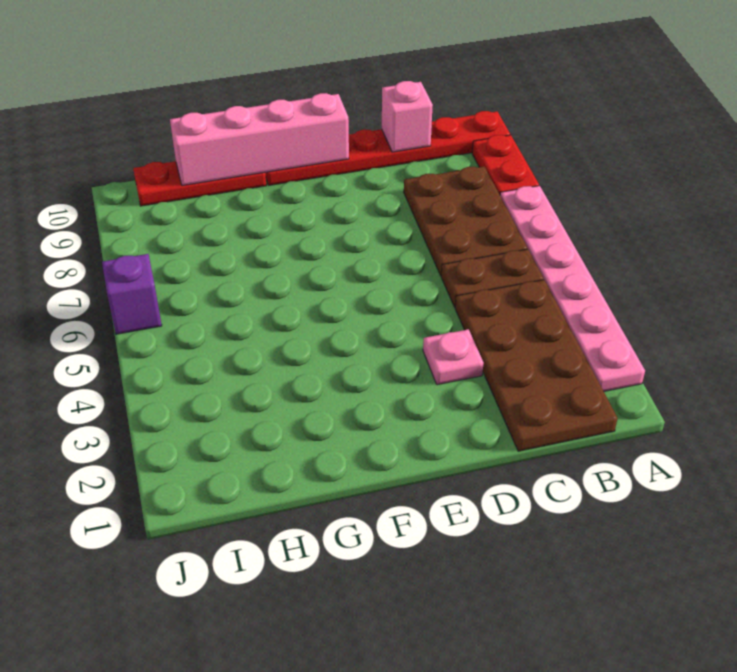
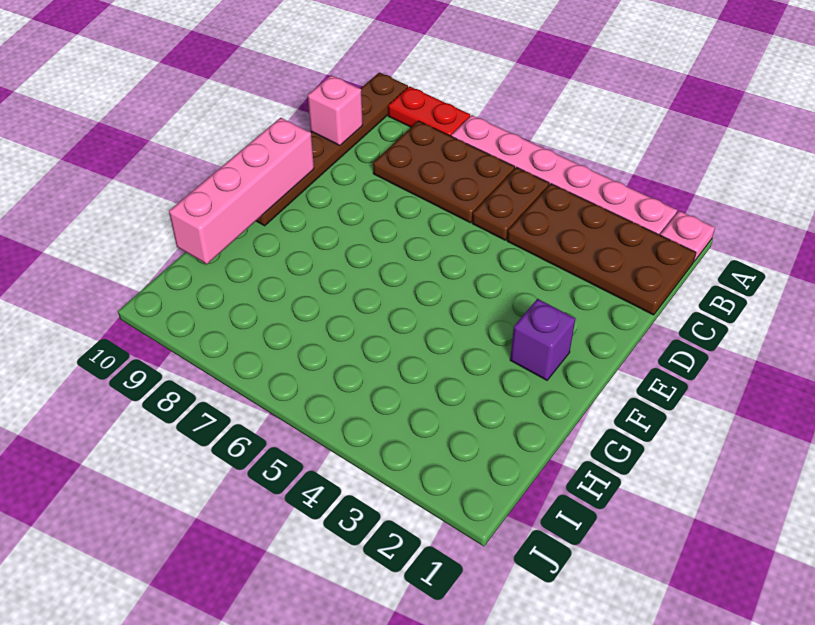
red plate A10:F10 level 1 -> brown plate A10:F10 level 1
pink plate D3 level 1 -> pink plate A1 level 1
red plate G10:I10 level 1 -> none
purple brick J6 level 1 -> purple brick F2 level 1

